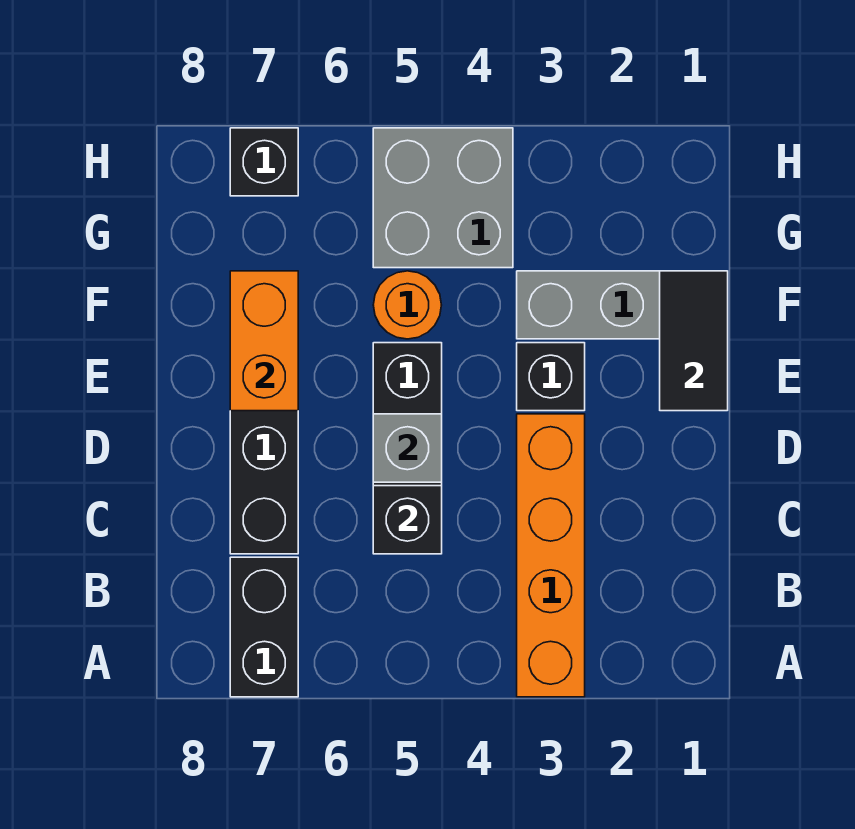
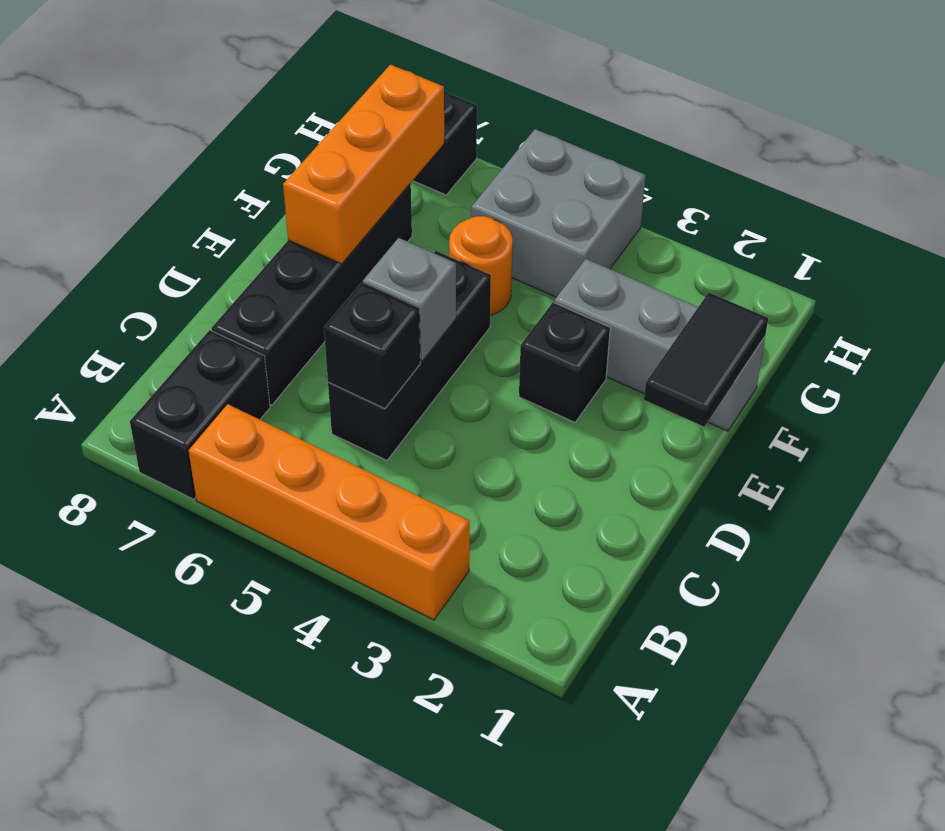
orange brick A3:D3 level 1 -> orange brick A3:A6 level 1
orange brick E7:F7 level 2 -> orange brick E7:G7 level 2

